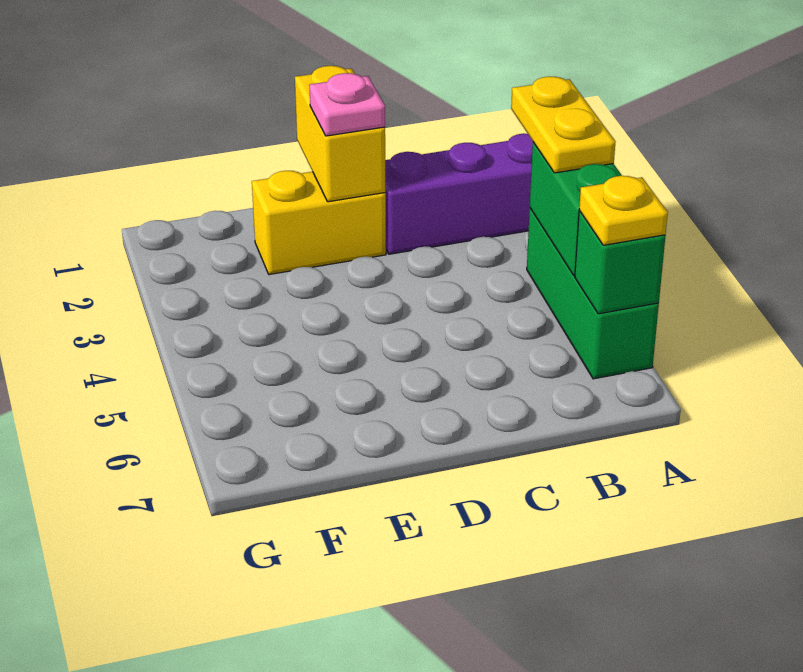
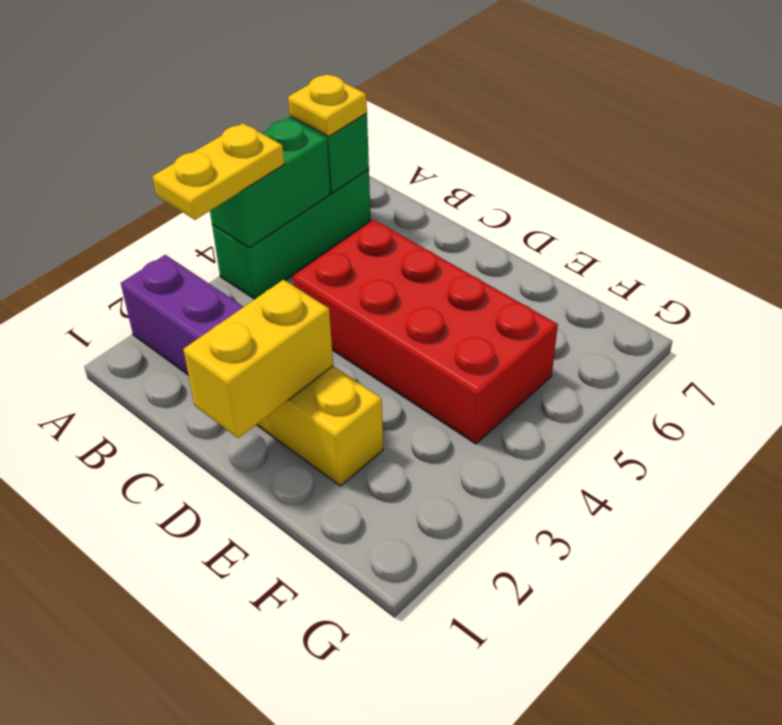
none -> red brick C4:F5 level 1
pink plate D2 level 3 -> none

